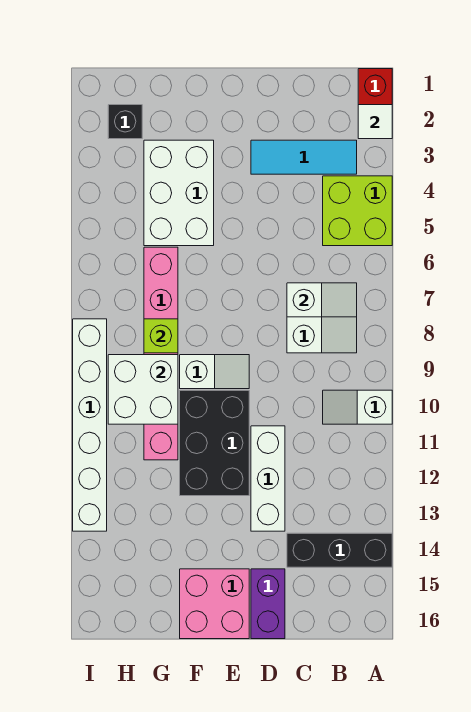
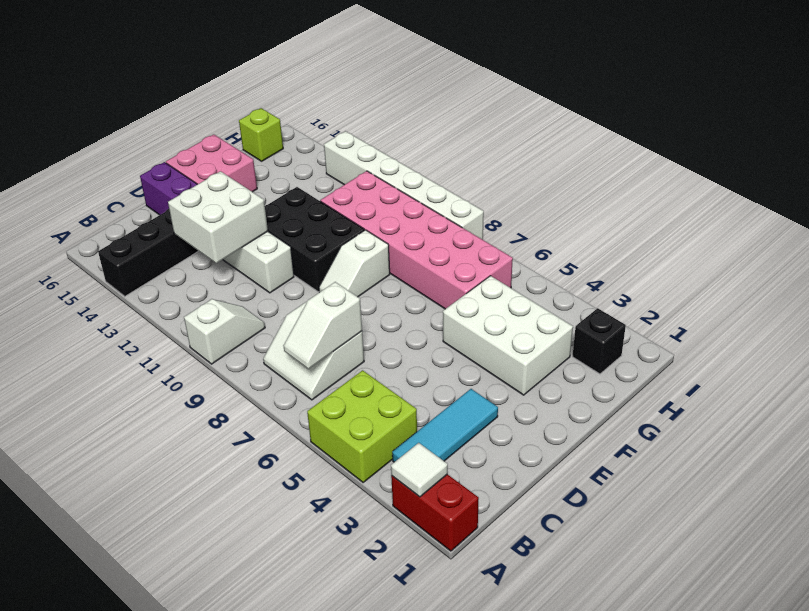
pink brick G6:G11 level 1 -> pink brick G6:H11 level 1
lime brick G8 level 2 -> lime brick H16 level 1
white brick G9:H10 level 2 -> white brick C12:D13 level 2

